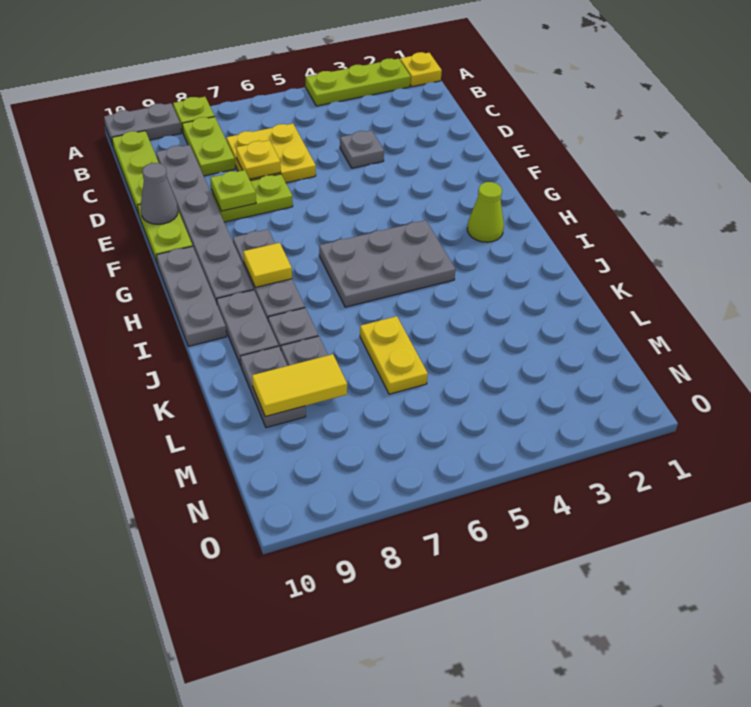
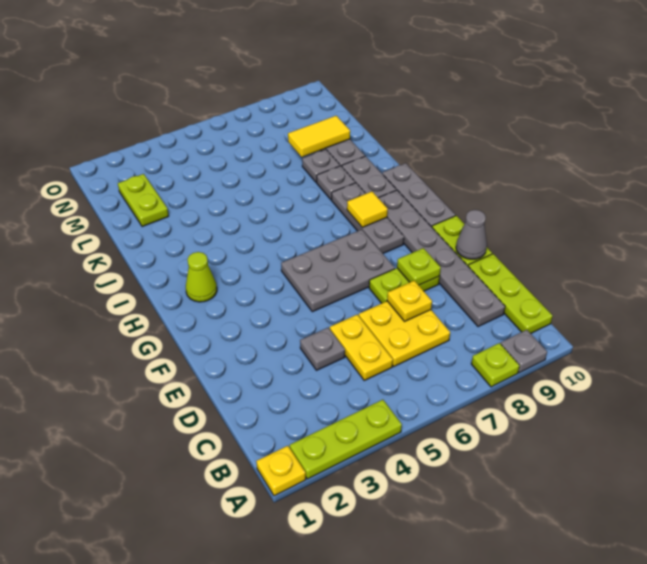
grey plate A9:A10 level 1 -> grey plate A9 level 1
lime plate B8:C8 level 1 -> lime plate L2:M2 level 1
grey plate H4:I6 level 1 -> grey plate F5:G7 level 1
yellow plate K6:L6 level 1 -> yellow plate C5:D5 level 1

